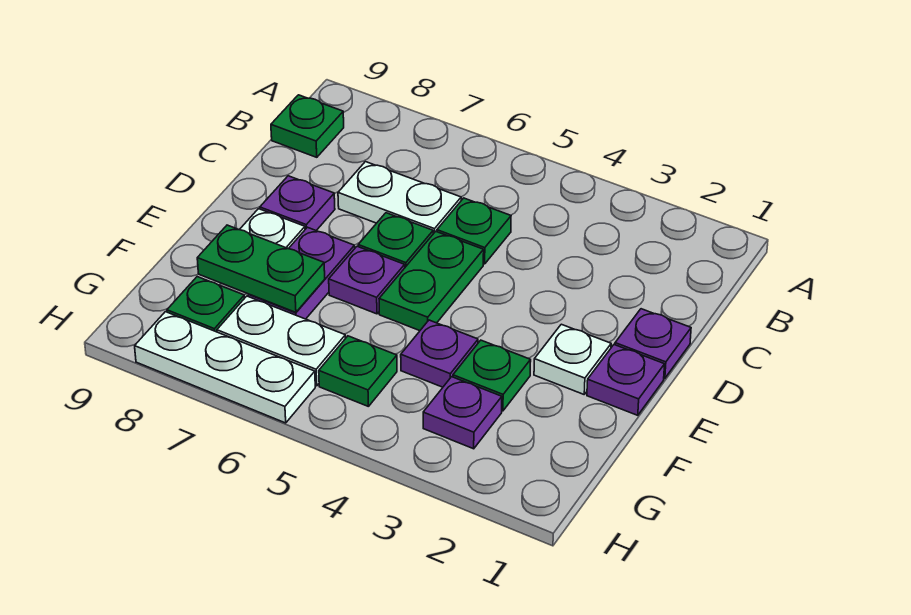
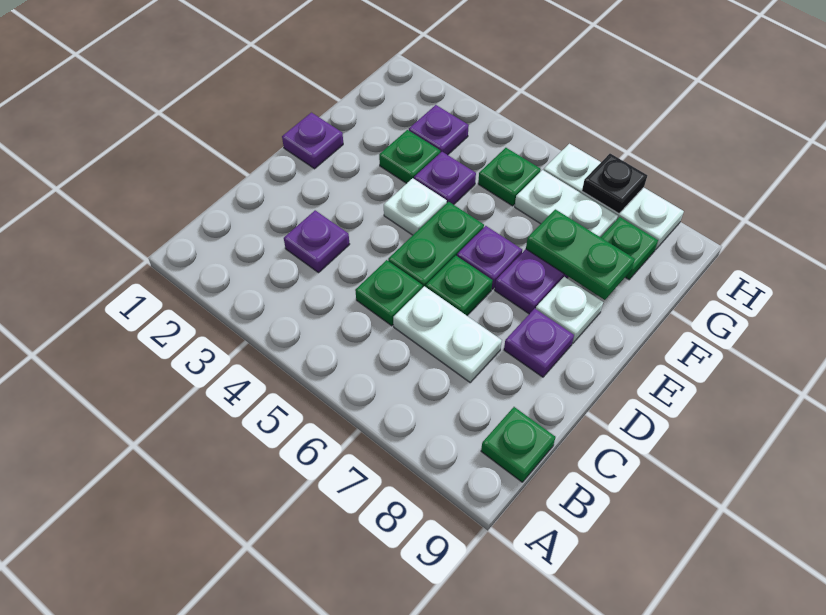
purple plate D1 level 1 -> purple plate C3 level 1
white plate E2 level 1 -> white plate E4 level 1
none -> black plate H7 level 2

